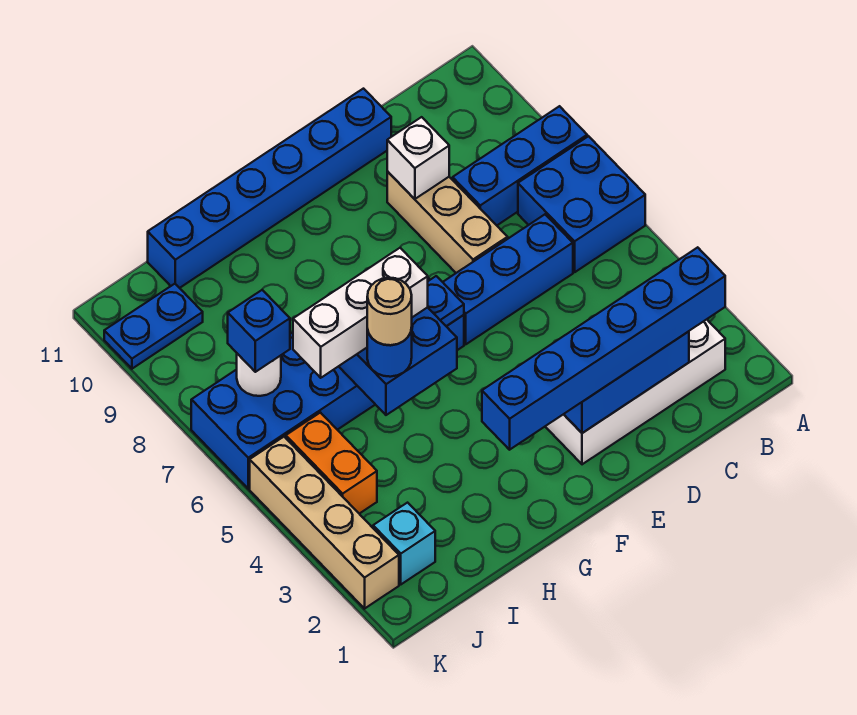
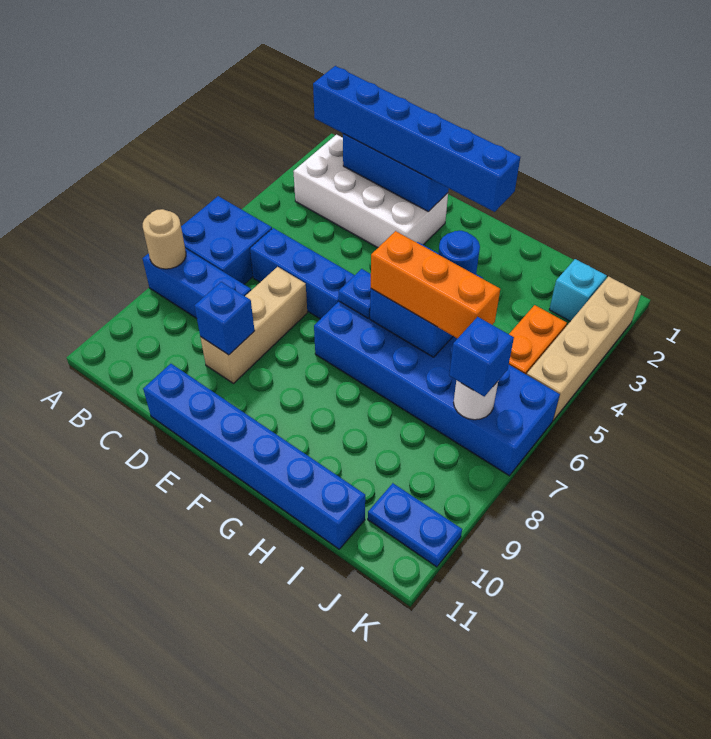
white brick D9 level 2 -> blue brick D9 level 2
white brick G6:I6 level 3 -> orange brick G6:I6 level 3
tan round brick H5 level 4 -> tan round brick A8 level 2

